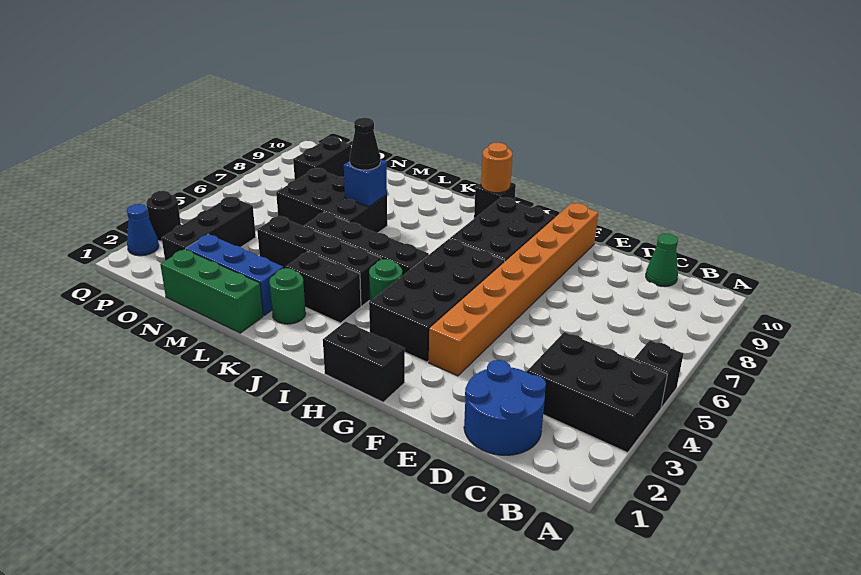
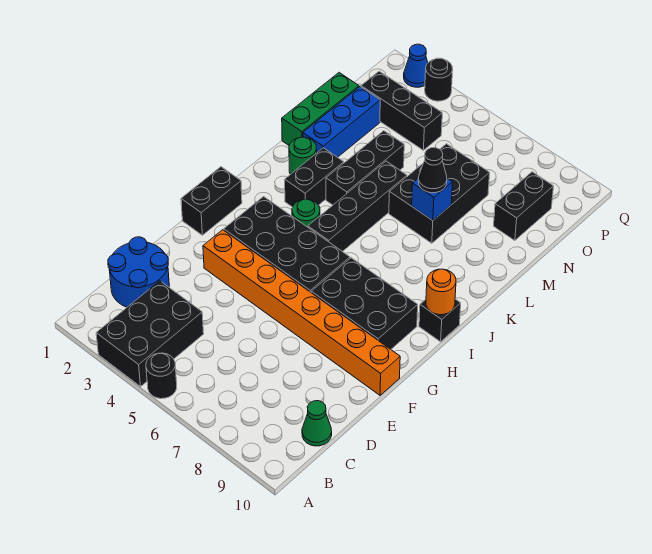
black brick A5 level 1 -> black round brick A5 level 1
black brick J4:M4 level 1 -> black brick K4:M4 level 1
black brick O8:O9 level 1 -> black brick N9:O9 level 1

